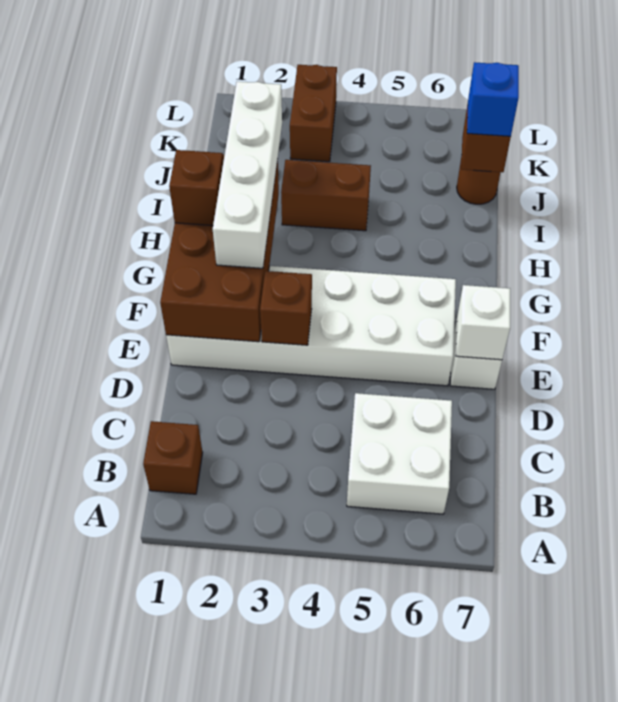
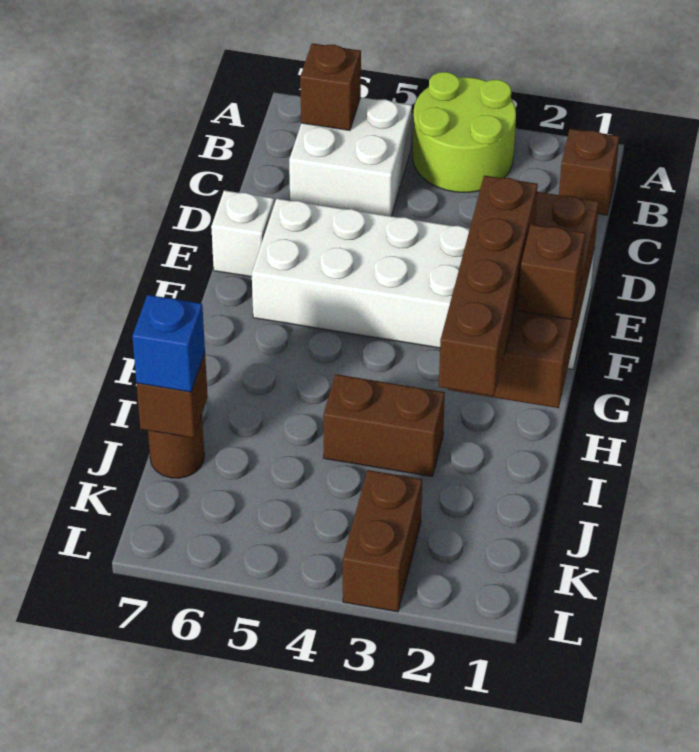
none -> lime round brick A3:B4 level 1
brown brick E3 level 2 -> brown brick B6 level 2
white brick E7 level 2 -> none
white brick F2:I2 level 3 -> brown brick F2:I2 level 3

